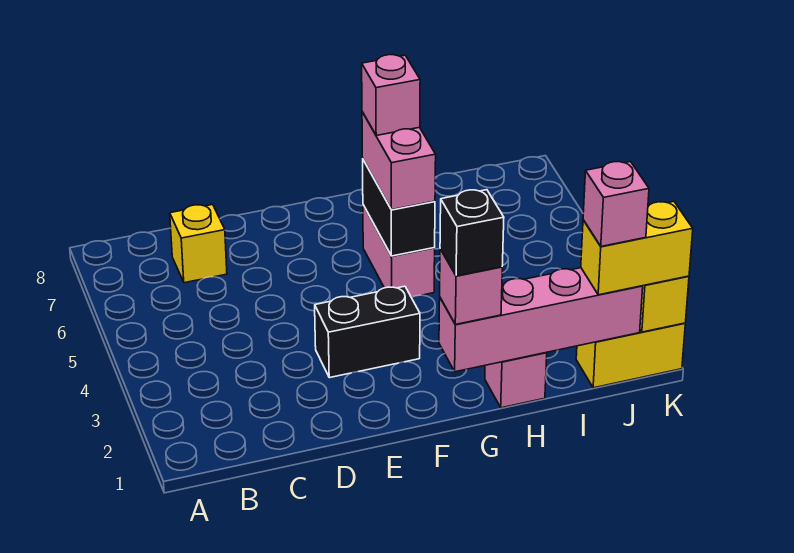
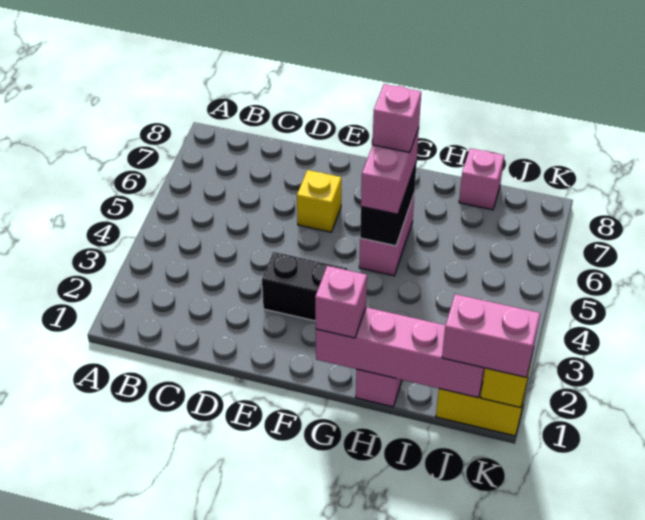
yellow brick C7 level 1 -> yellow brick E6 level 1
black brick G1 level 4 -> none
yellow brick J1:K1 level 3 -> pink brick J1:K1 level 3
pink brick J1 level 4 -> pink brick I8 level 1

